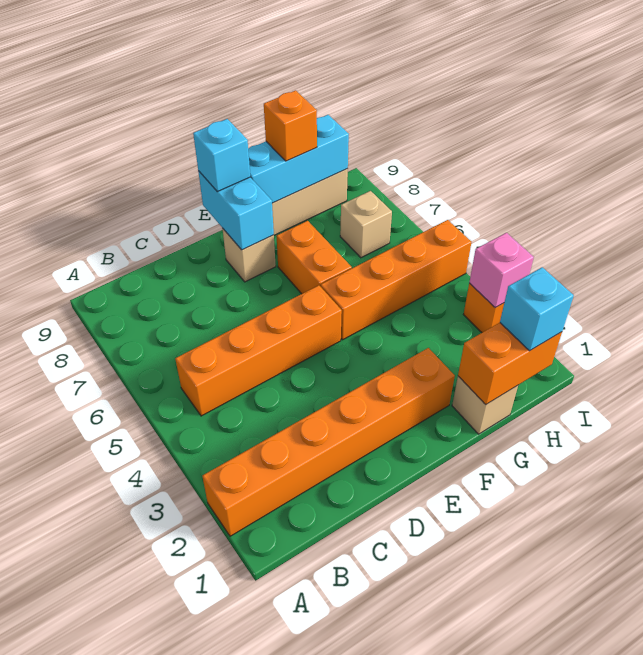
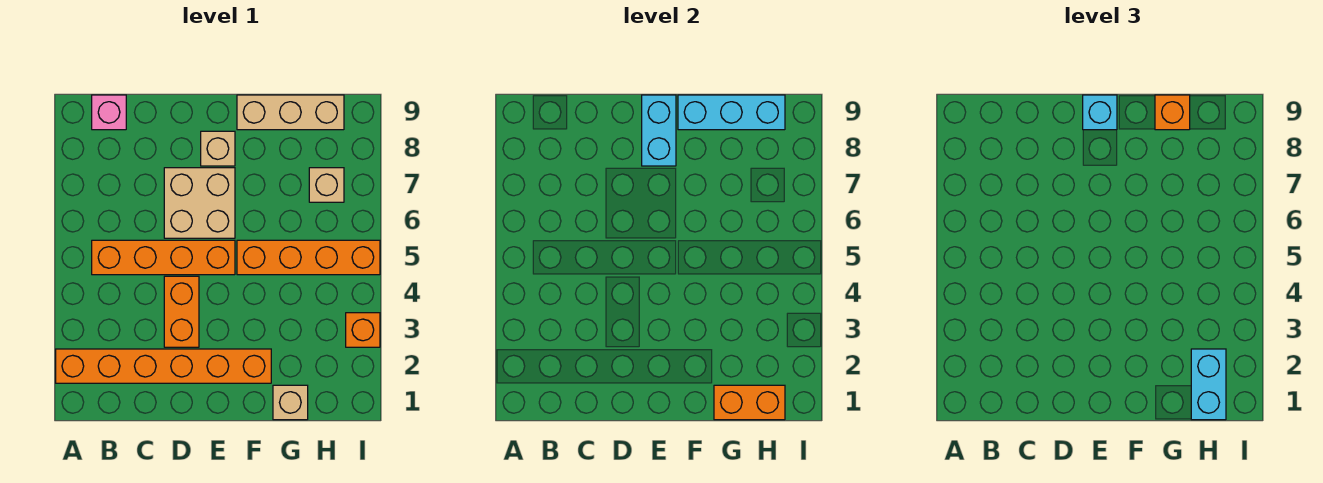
none -> tan brick D6:E7 level 1
orange brick F6:F7 level 1 -> orange brick D3:D4 level 1
cyan brick H1 level 3 -> cyan brick H1:H2 level 3
pink brick I3 level 2 -> pink brick B9 level 1

